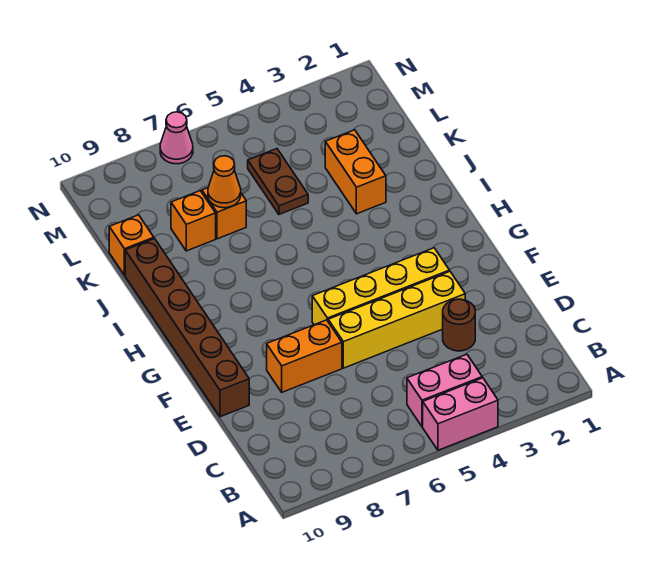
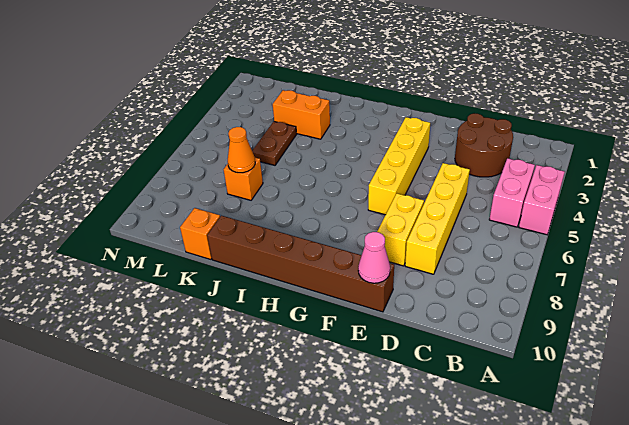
brown round brick D3 level 1 -> brown round brick C2:D3 level 1
yellow brick E3:E6 level 1 -> yellow brick D5:D8 level 1
orange brick E7:E8 level 1 -> yellow brick E7:E8 level 1
brown plate K5:L5 level 1 -> brown plate K4:K5 level 1
orange brick K8 level 1 -> none
pink cone N7 level 1 -> pink cone E10 level 2

